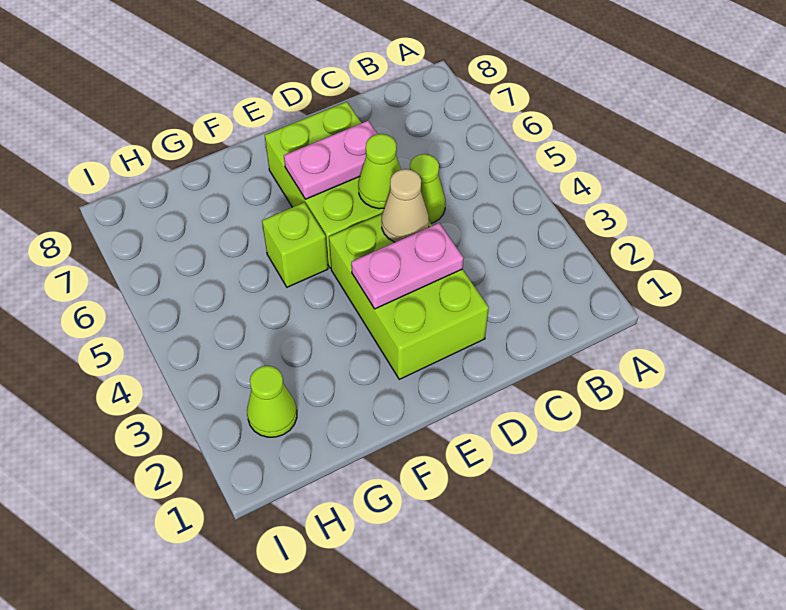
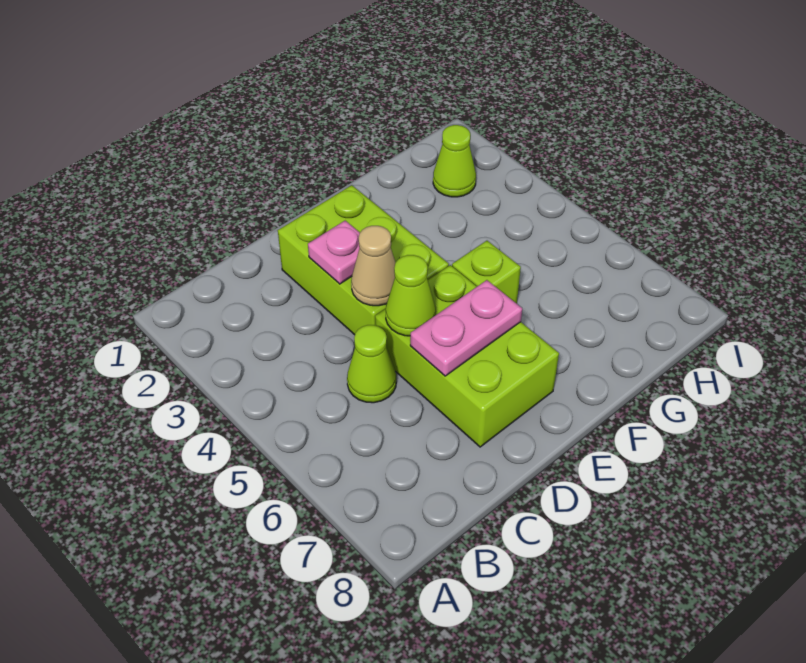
pink plate D3:E3 level 2 -> pink plate D3 level 2

